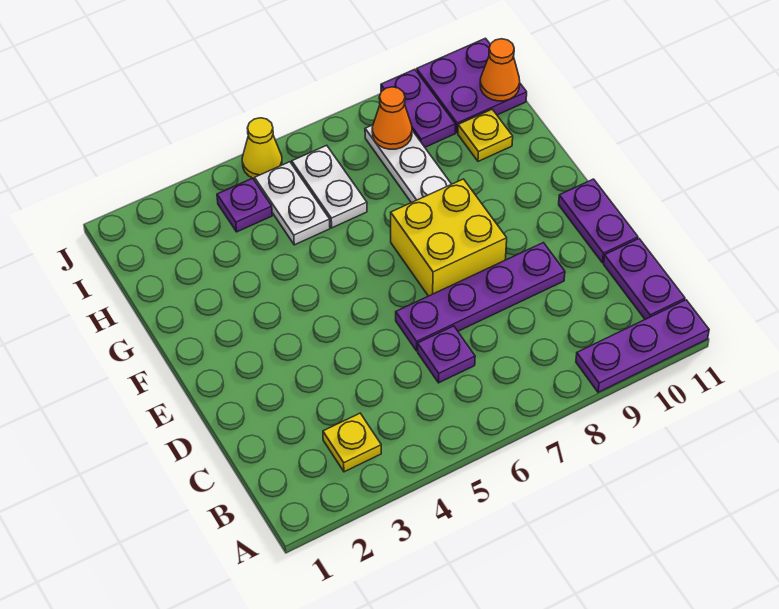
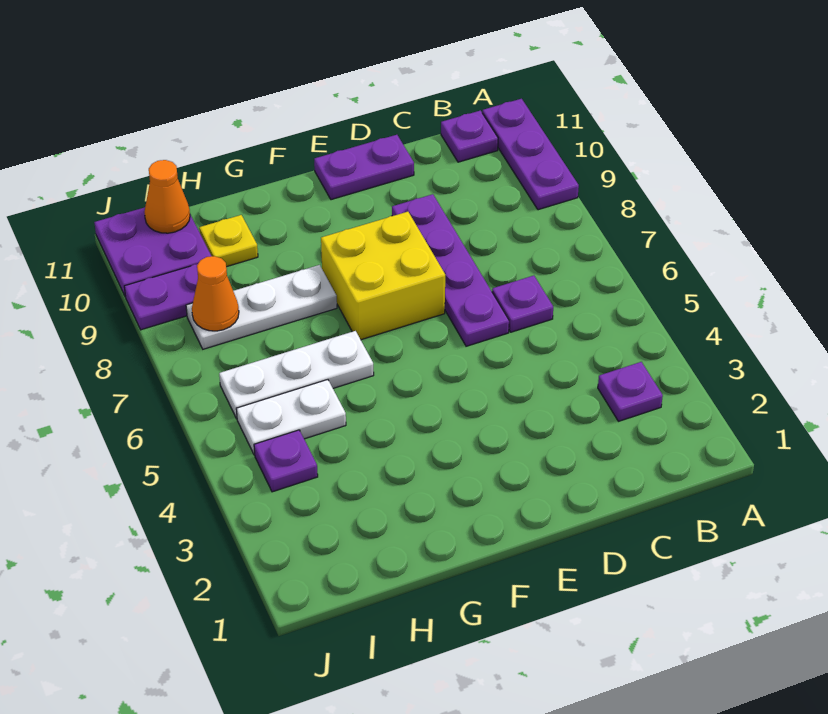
yellow plate B3 level 1 -> purple plate B3 level 1
purple plate B11:C11 level 1 -> purple plate B11 level 1
white plate H6:I6 level 1 -> white plate G6:I6 level 1
yellow cone J5 level 1 -> none

